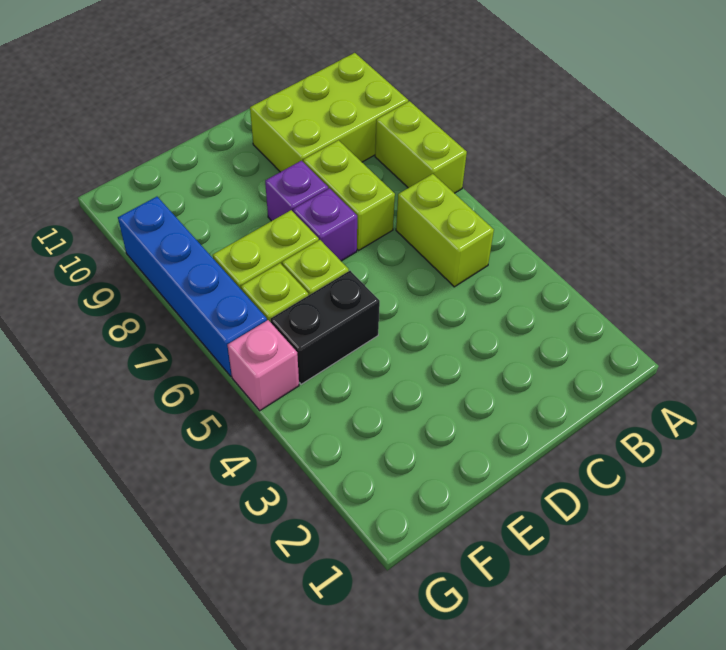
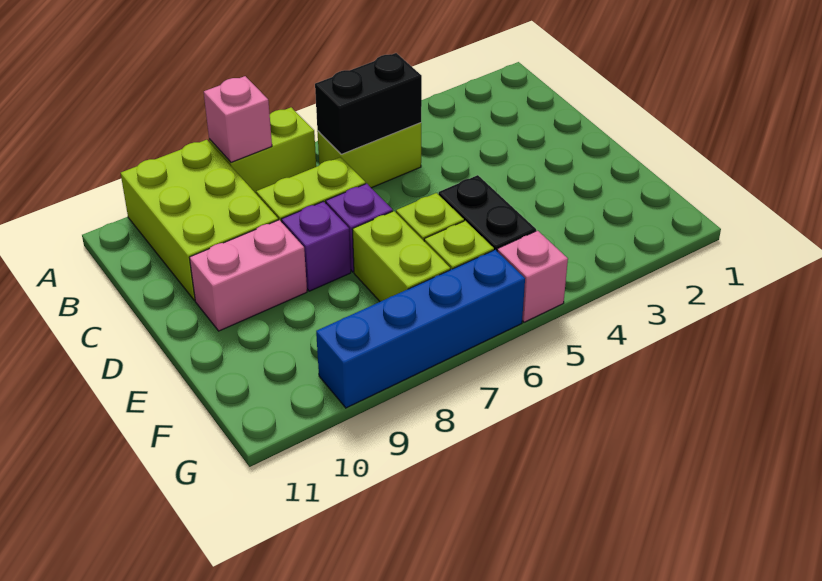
none -> pink brick A8 level 2
none -> black brick B5:B6 level 2
none -> pink brick D9:D10 level 1

